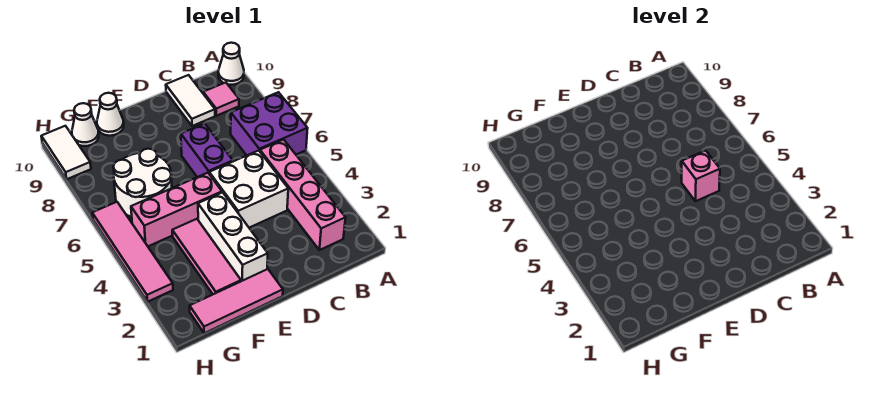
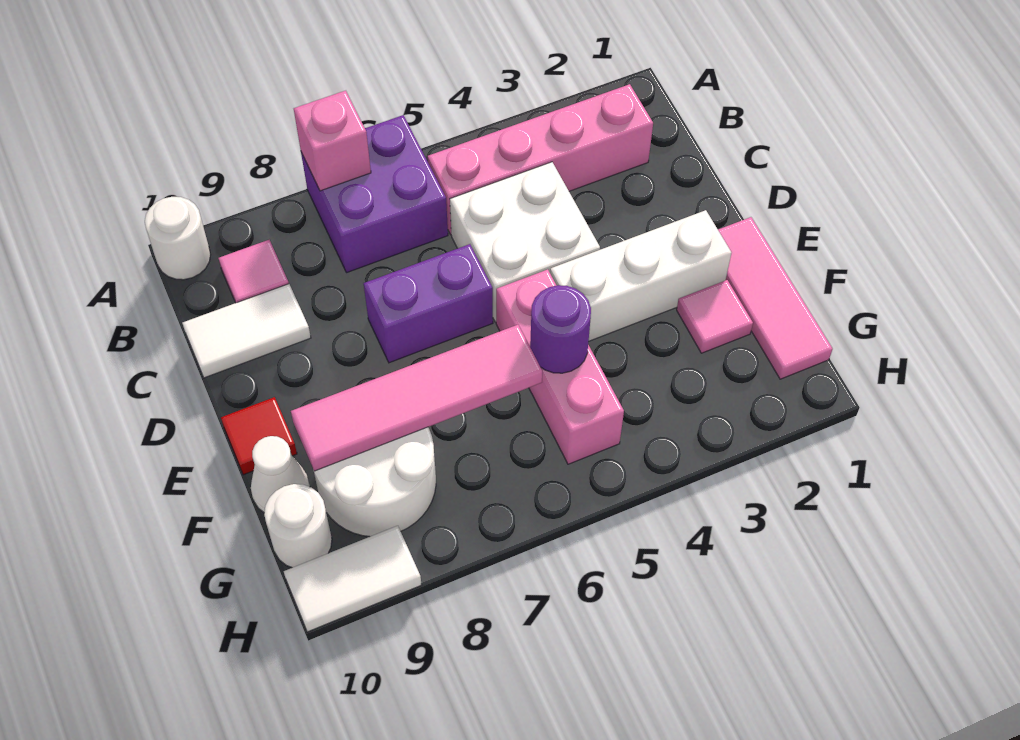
white cone A10 level 1 -> white round brick A10 level 1
pink brick C5 level 2 -> pink brick A7 level 2
none -> red tile E10 level 1
pink tile F2:F4 level 1 -> pink tile F2 level 1
none -> purple round brick F5 level 2
white round brick F6:G7 level 1 -> white round brick F8:G9 level 1
white cone G10 level 1 -> white round brick G10 level 1
pink tile H3:H6 level 1 -> pink tile F6:F9 level 2

